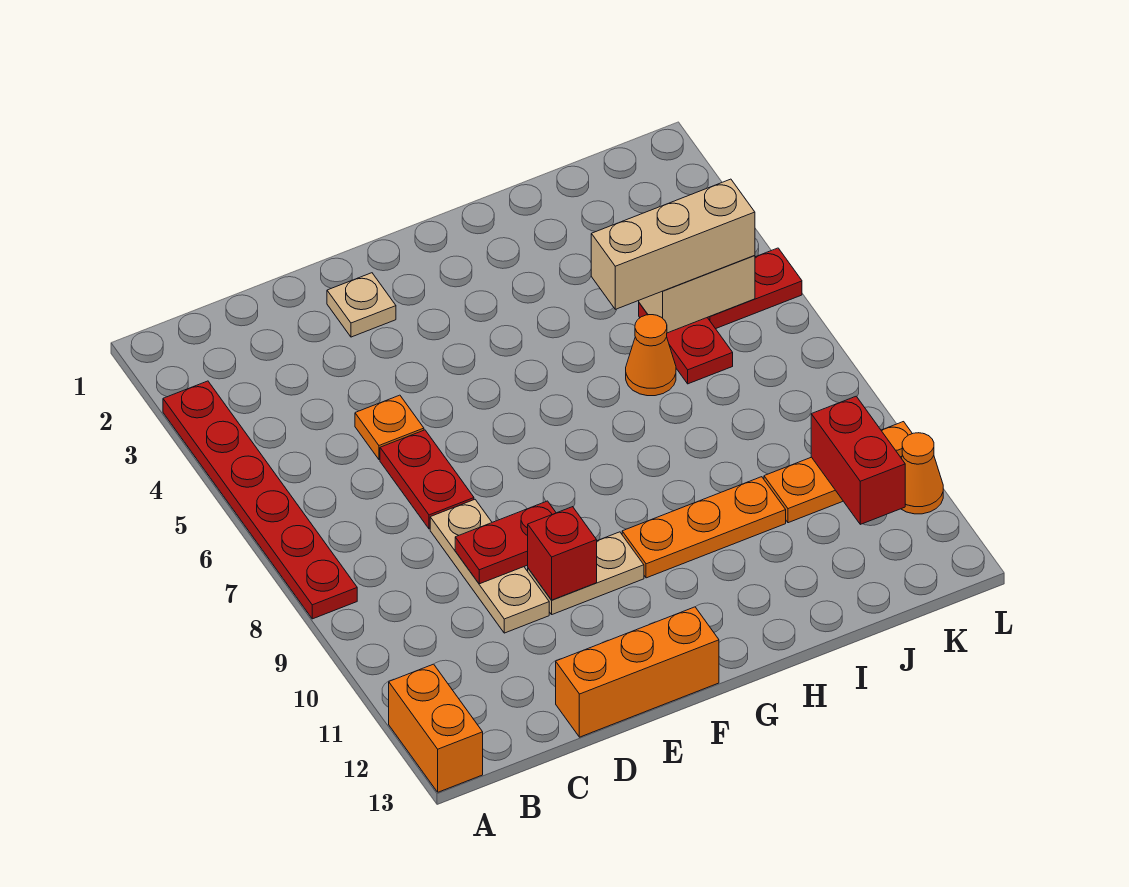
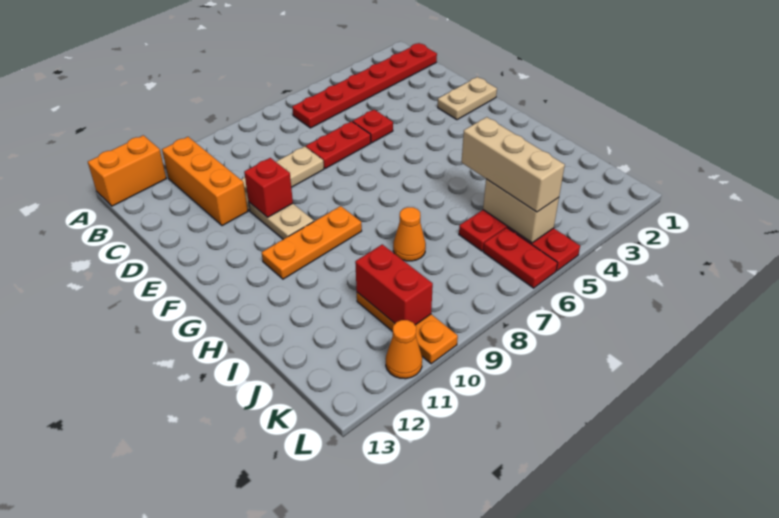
red plate A3:A8 level 1 -> red plate B1:B6 level 1
orange plate D5 level 1 -> red plate D5 level 1
red plate D9:E9 level 2 -> red plate K6:L6 level 1
orange brick D13:F13 level 1 -> orange brick B11:D11 level 1
tan plate E2 level 1 -> tan plate E1:E2 level 1
orange plate G10:I10 level 1 -> orange plate G9:G11 level 1
orange cone I6 level 1 -> orange cone I8 level 1
red brick K10:K11 level 2 -> red brick J10:K10 level 2

